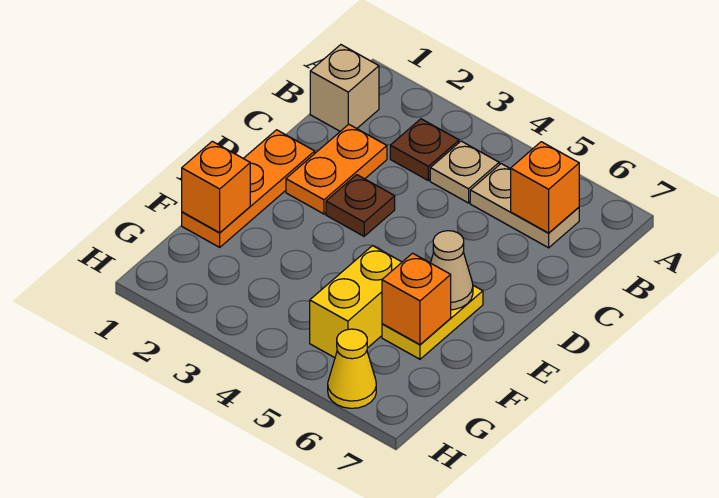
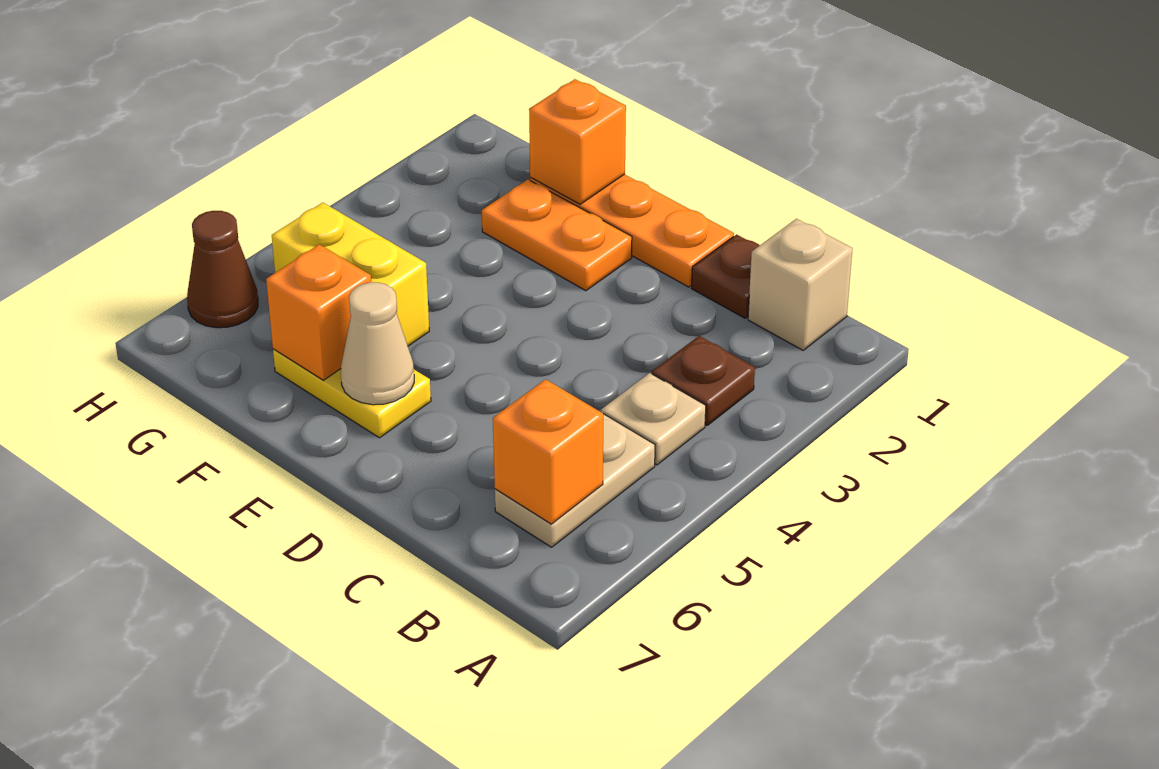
orange plate C2:D2 level 1 -> orange plate E2:F2 level 1
brown plate D3 level 1 -> brown plate C1 level 1
yellow cone H6 level 1 -> brown cone H6 level 1

